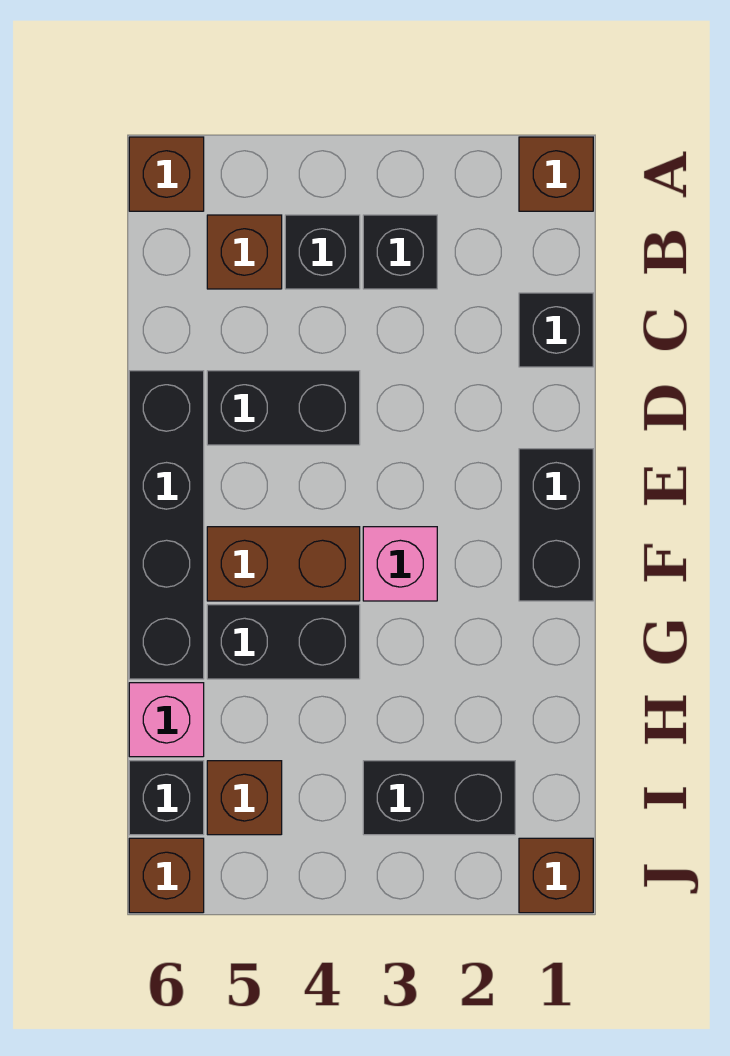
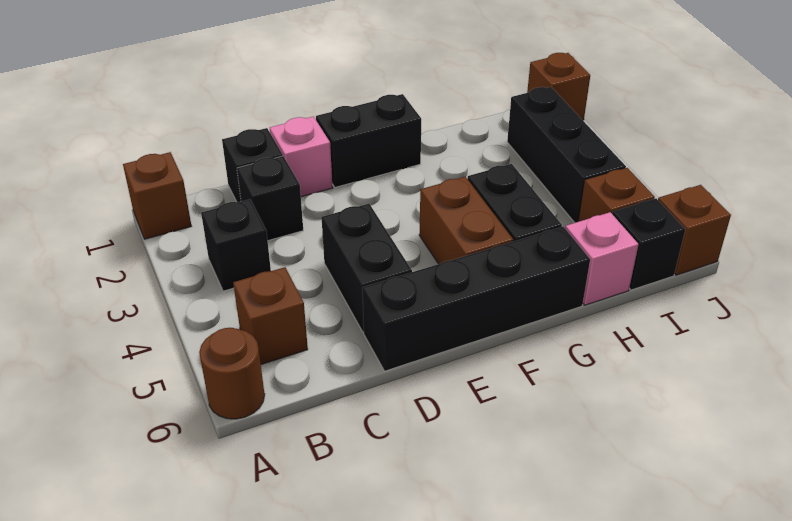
brown brick A6 level 1 -> brown round brick A6 level 1
black brick B4 level 1 -> black brick C2 level 1
pink brick F3 level 1 -> pink brick D1 level 1
black brick I2:I3 level 1 -> black brick I2:I4 level 1

